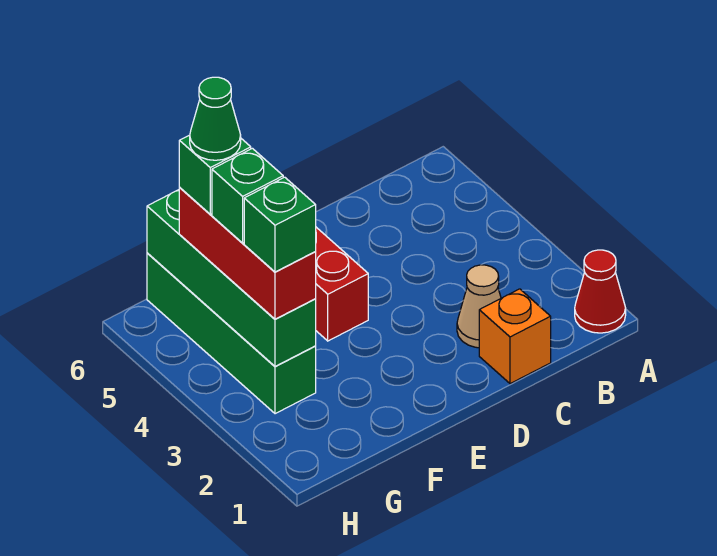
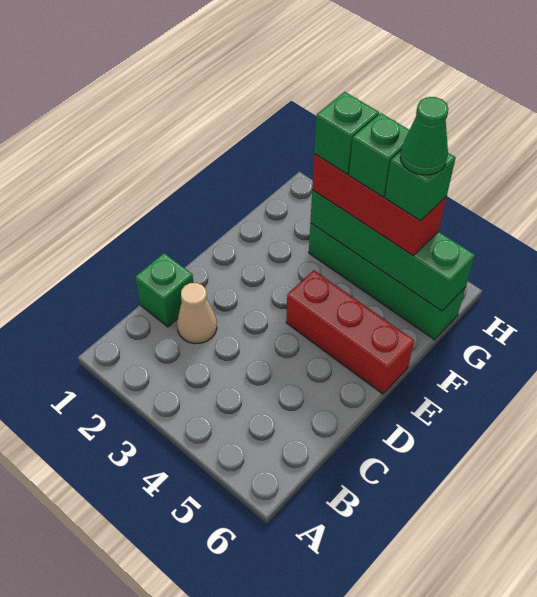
red cone A1 level 1 -> none
orange brick C1 level 1 -> green brick C1 level 1

